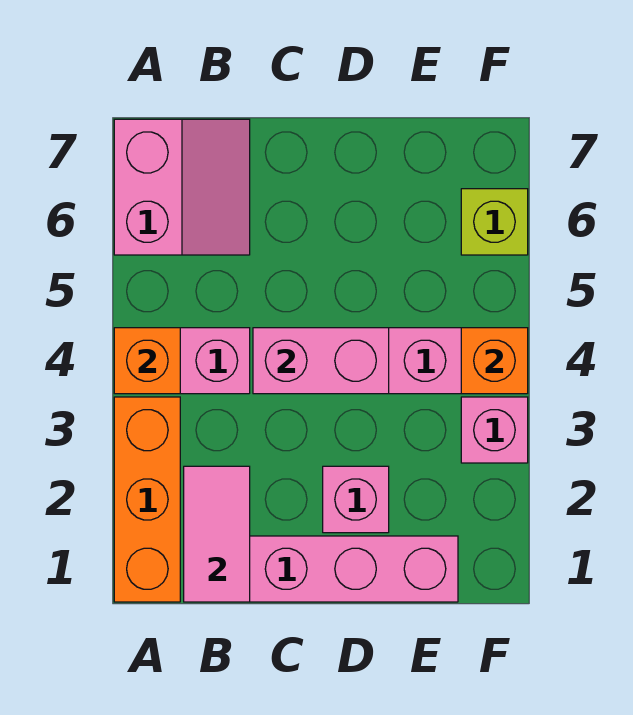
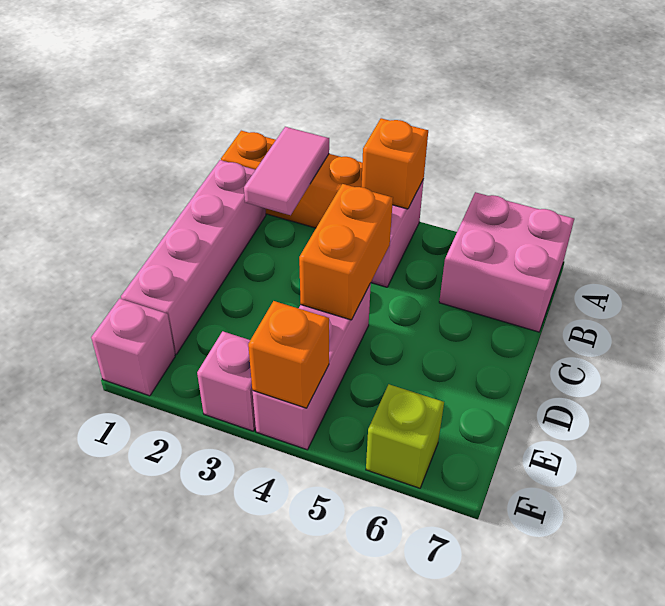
pink slope A6:B7 level 1 top A -> pink brick A6:B7 level 1
pink tile B1:B2 level 2 -> pink tile A2:B2 level 2
pink brick C4:D4 level 2 -> orange brick C4:D4 level 2
pink brick D2 level 1 -> pink brick F1 level 1

